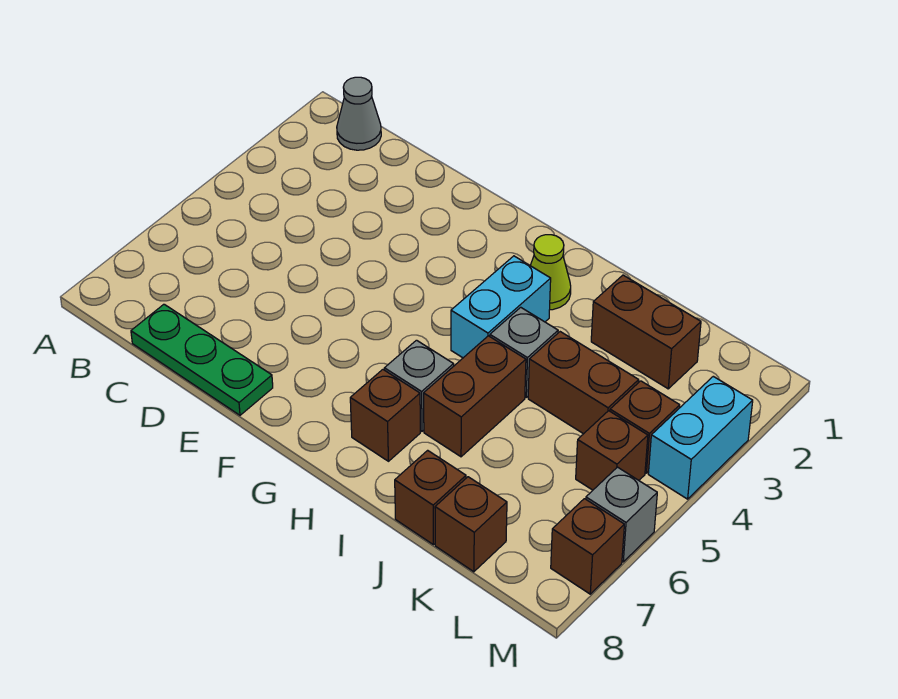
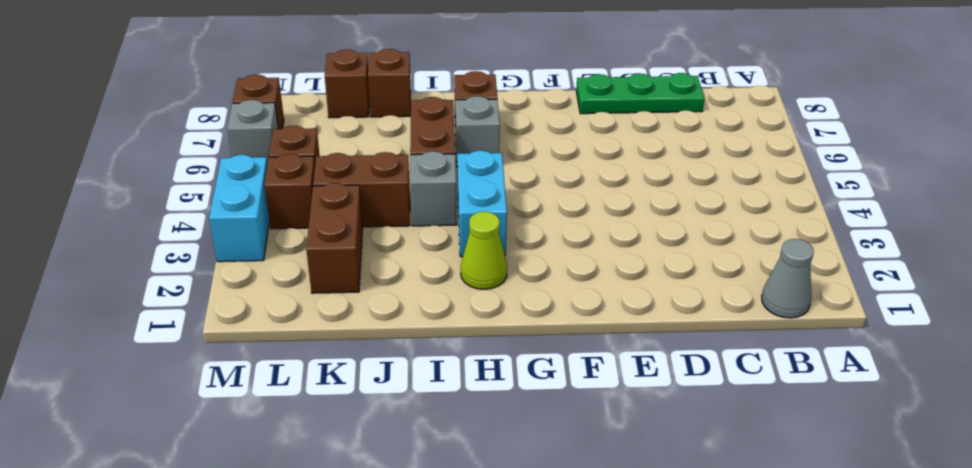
brown brick J2:K2 level 1 -> brown brick K2:K3 level 1

